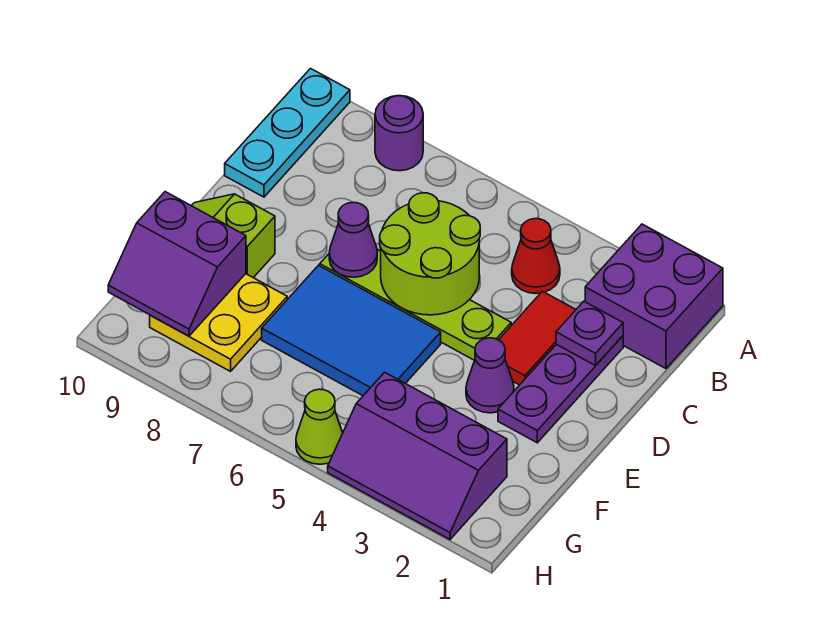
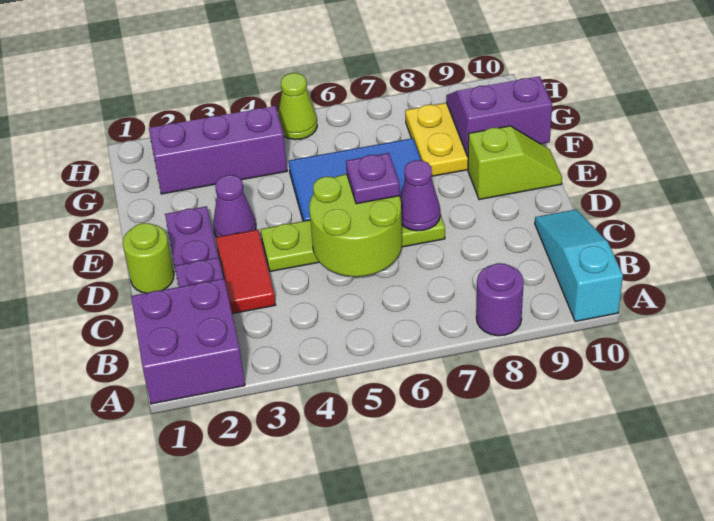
cyan plate A10:C10 level 1 -> cyan slope A10:C10 level 1 top A
red cone B4 level 1 -> none
none -> lime round brick D1 level 1
none -> purple plate D6 level 3

